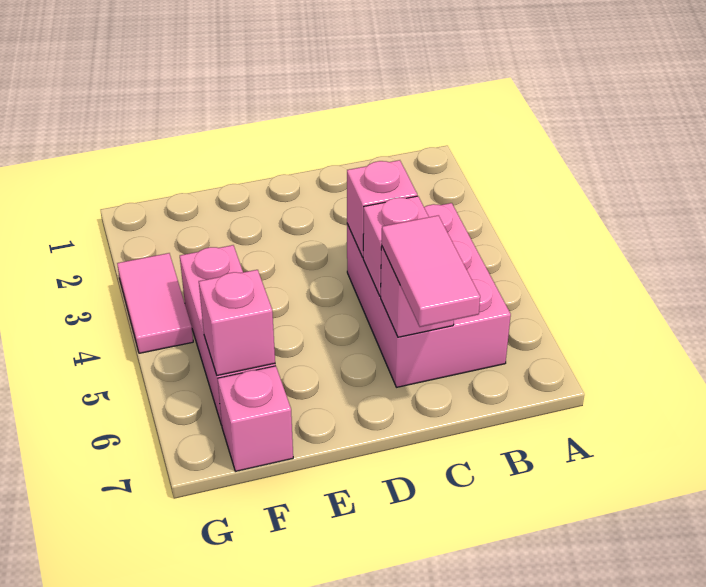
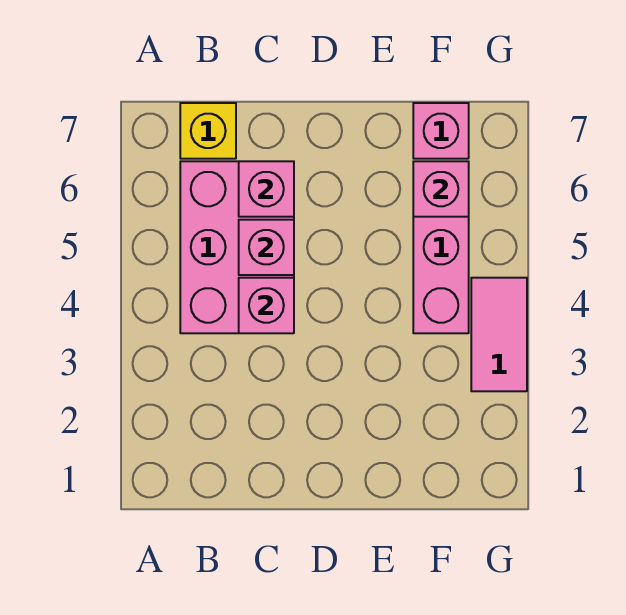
none -> yellow brick B7 level 1
pink tile C6:C7 level 3 -> none

